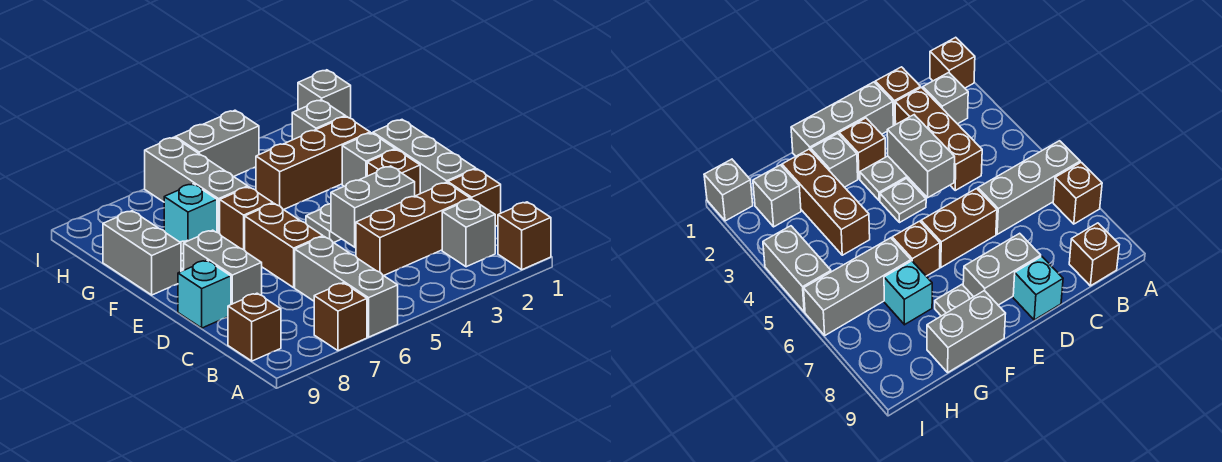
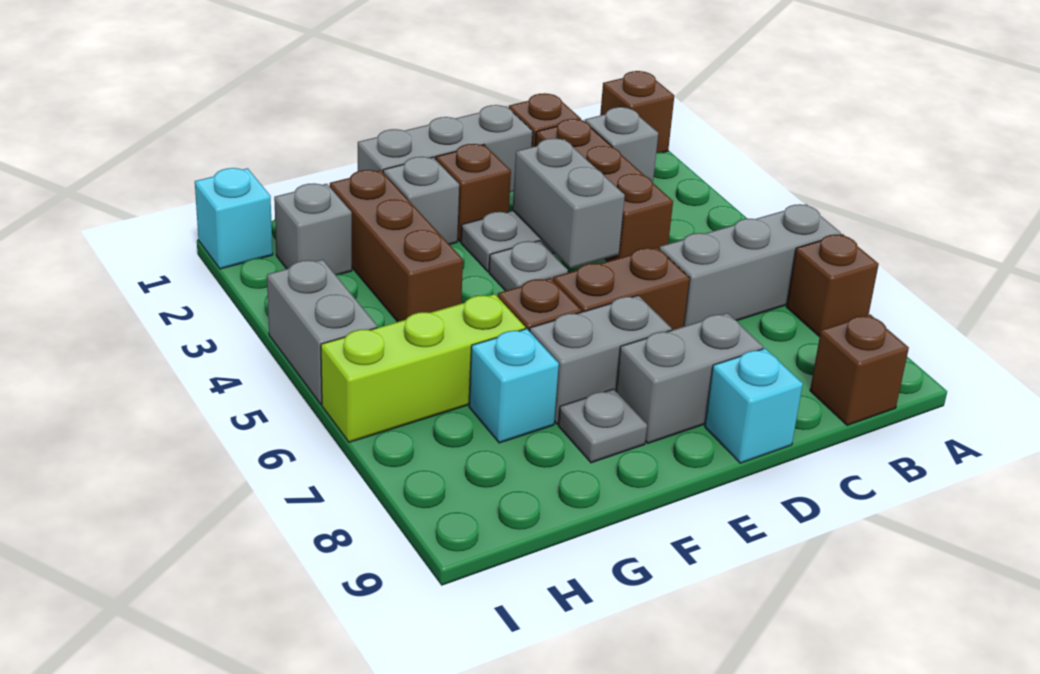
grey brick F9:G9 level 1 -> grey brick E7:F7 level 1
grey brick G6:I6 level 1 -> lime brick G6:I6 level 1
grey brick I1 level 1 -> cyan brick I1 level 1

